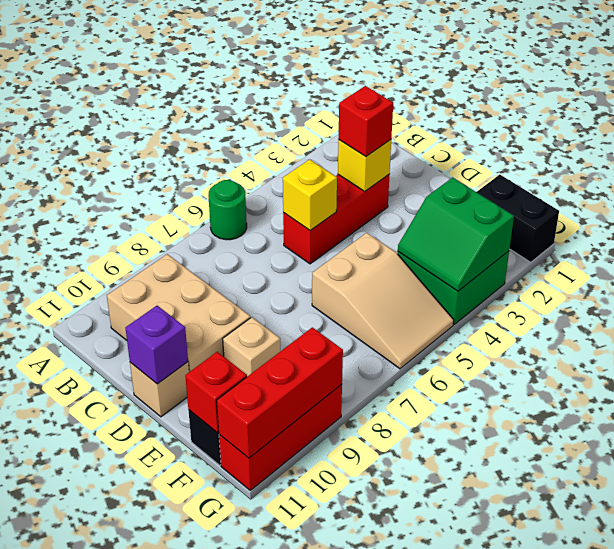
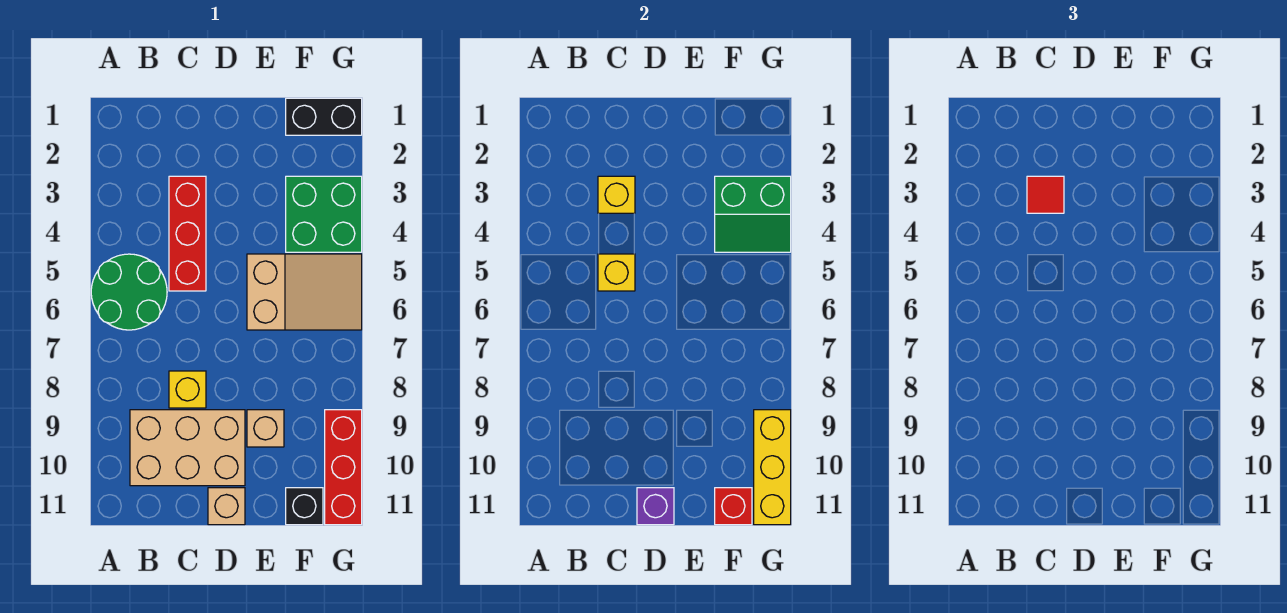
green round brick A6 level 1 -> green round brick A5:B6 level 1
red brick C3 level 3 -> red tile C3 level 3
none -> yellow brick C8 level 1
red brick G9:G11 level 2 -> yellow brick G9:G11 level 2

